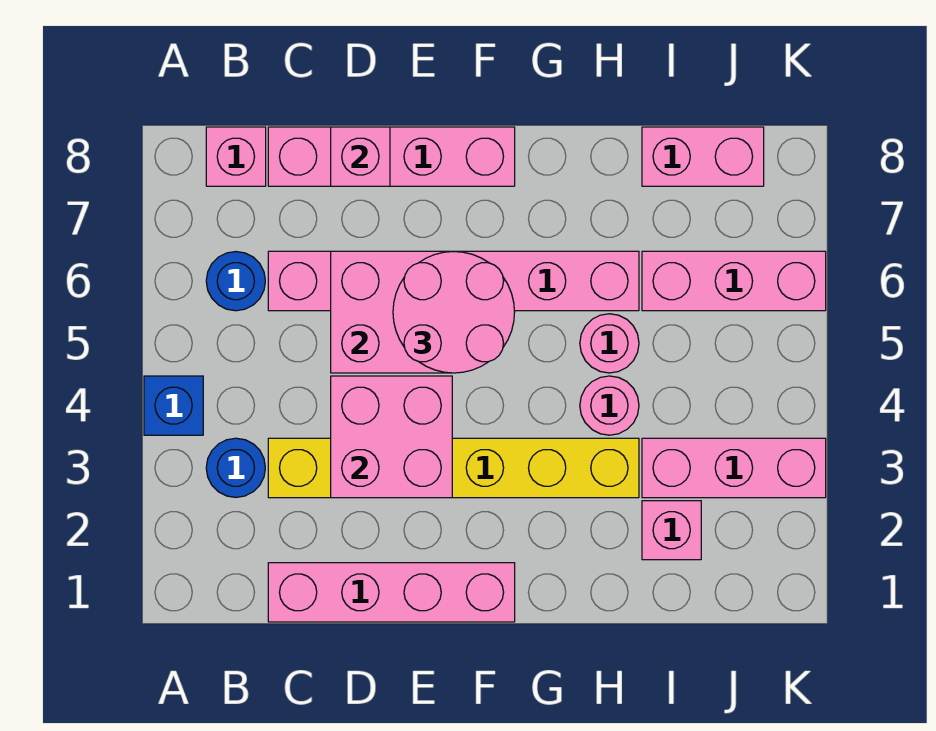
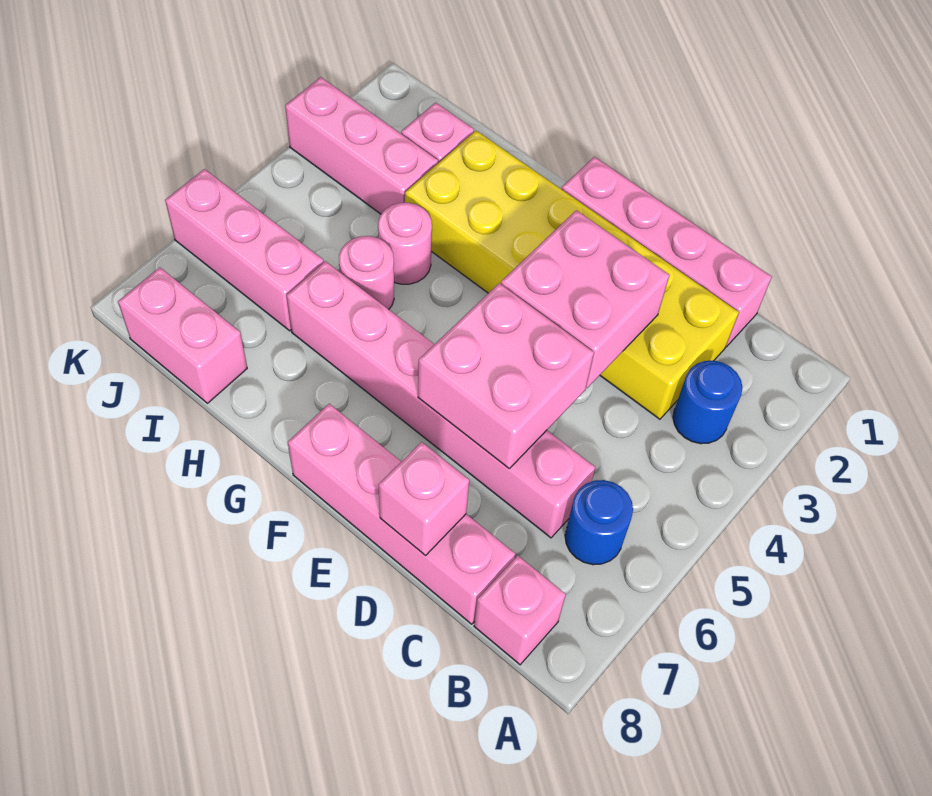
blue brick A4 level 1 -> none
yellow brick C3:H3 level 1 -> yellow brick C2:H3 level 1
pink round brick E5:F6 level 3 -> none

